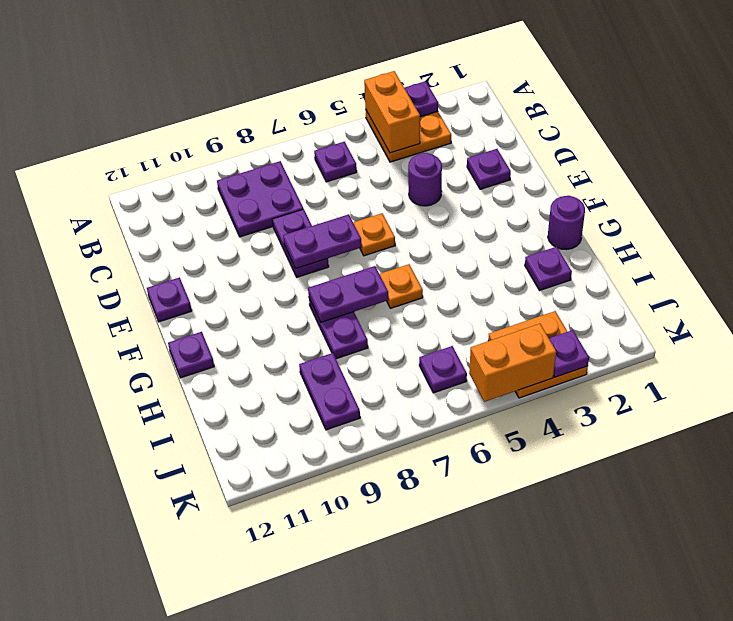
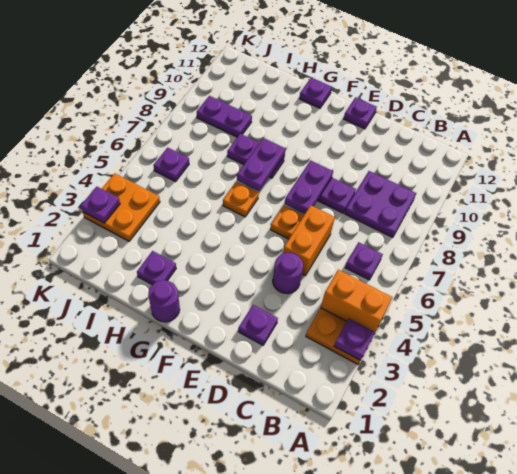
orange brick K4:K5 level 2 -> orange brick D5:D6 level 1

